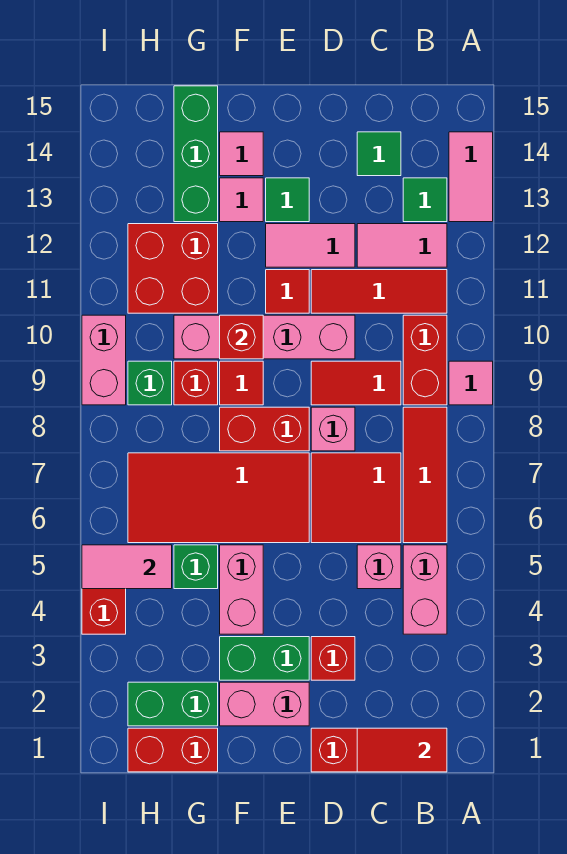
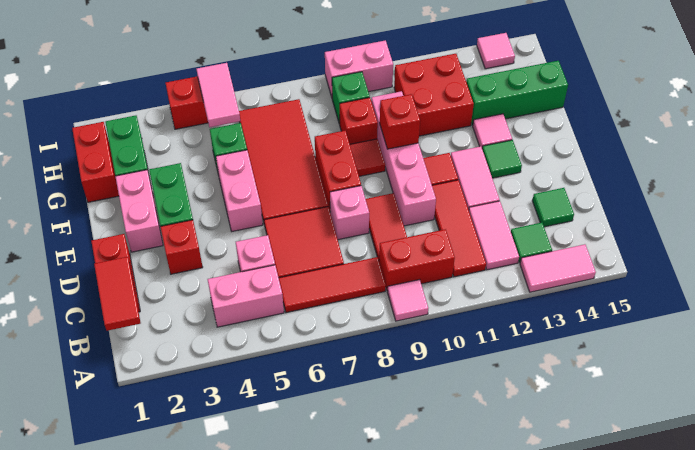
pink brick F4:F5 level 1 -> pink brick E5:F5 level 1
pink tile F14 level 1 -> pink tile I14 level 1

